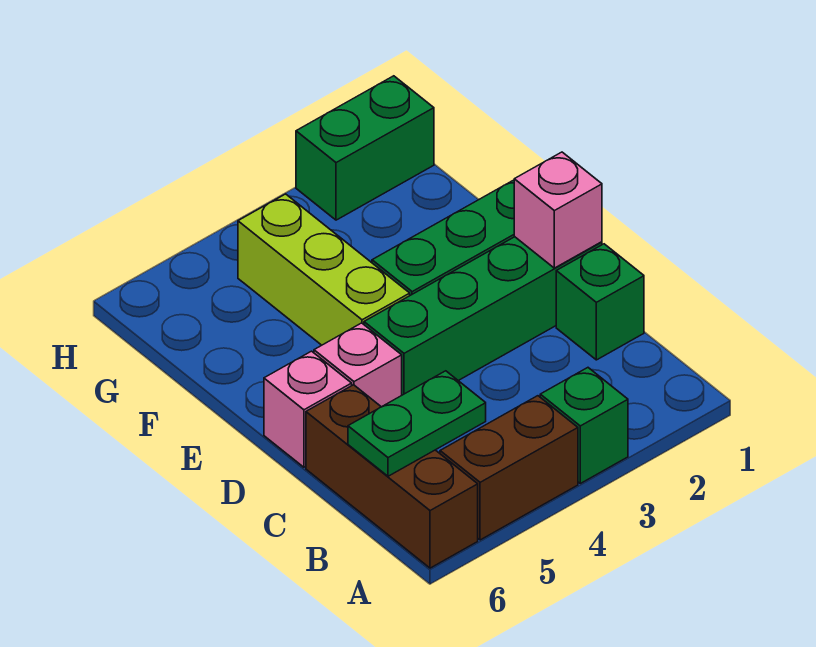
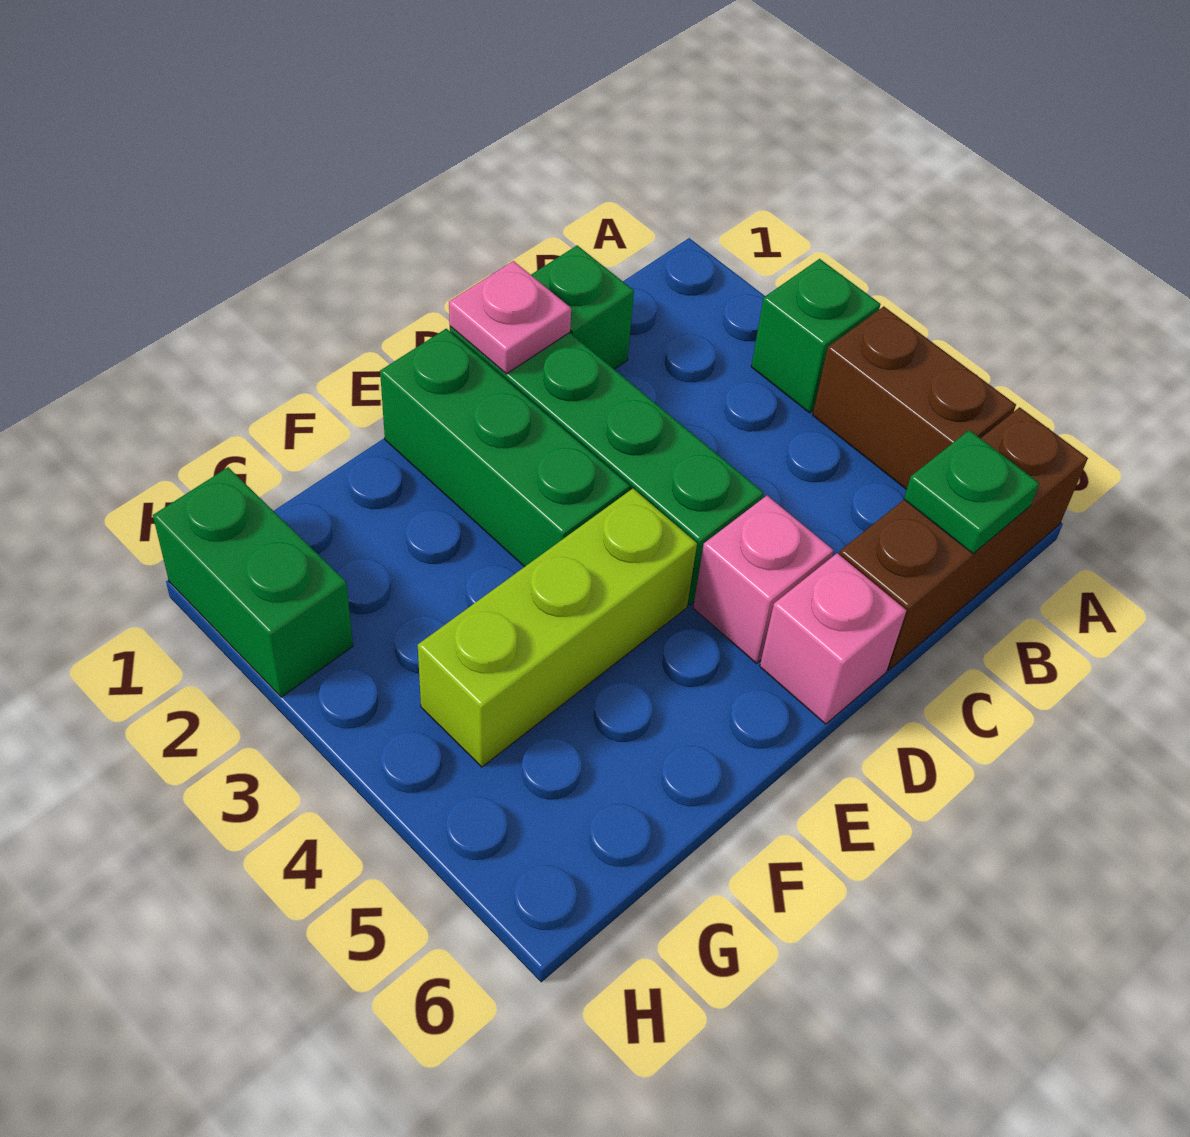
green plate B5:B6 level 2 -> green plate B6 level 2
pink brick D1 level 2 -> pink plate D1 level 2

